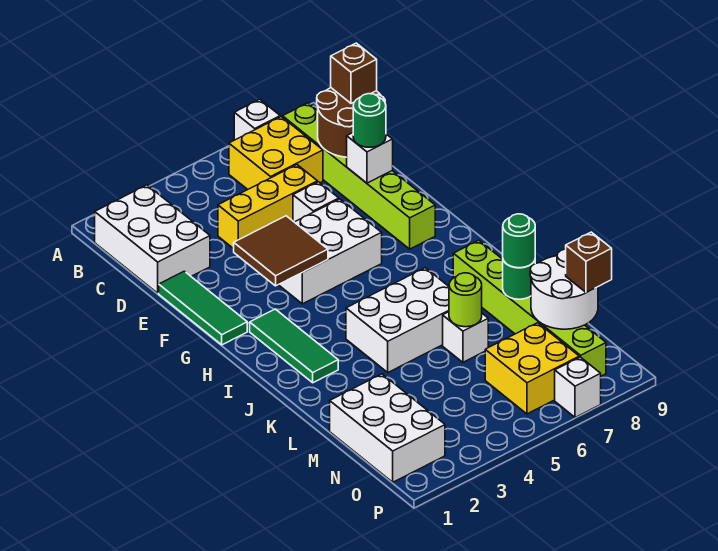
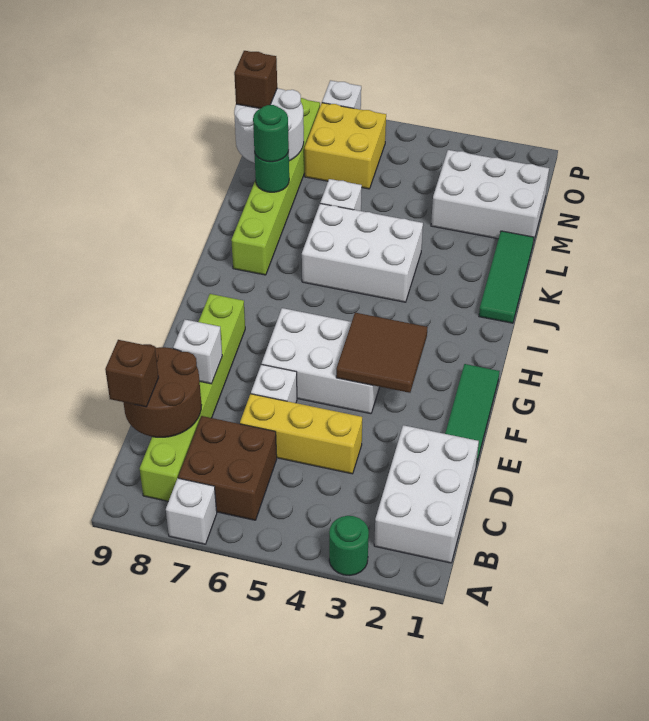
yellow brick B6:C7 level 1 -> brown brick B6:C7 level 1
green round brick E8 level 3 -> green round brick A3 level 1
green tile H2:J2 level 1 -> green tile J1:L1 level 1
lime round brick L6 level 2 -> none
white brick M1:O2 level 1 -> white brick M1:N3 level 1

